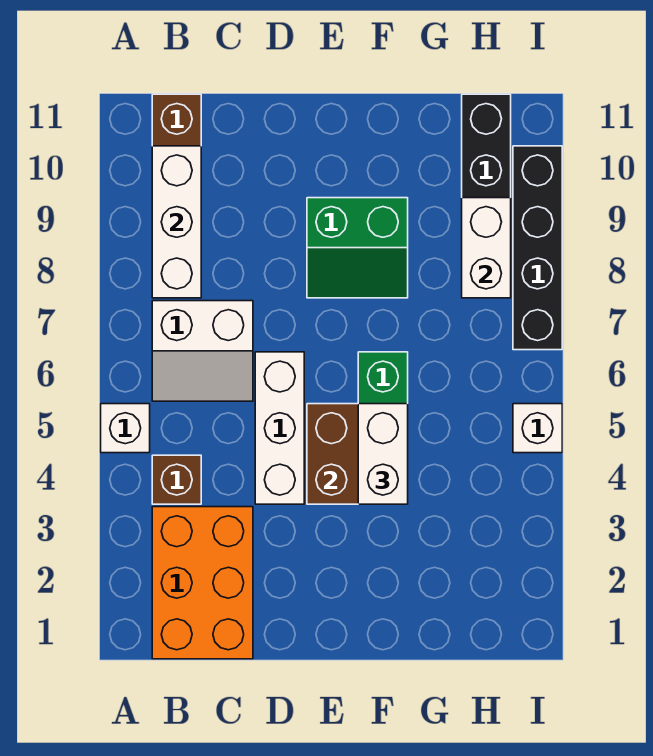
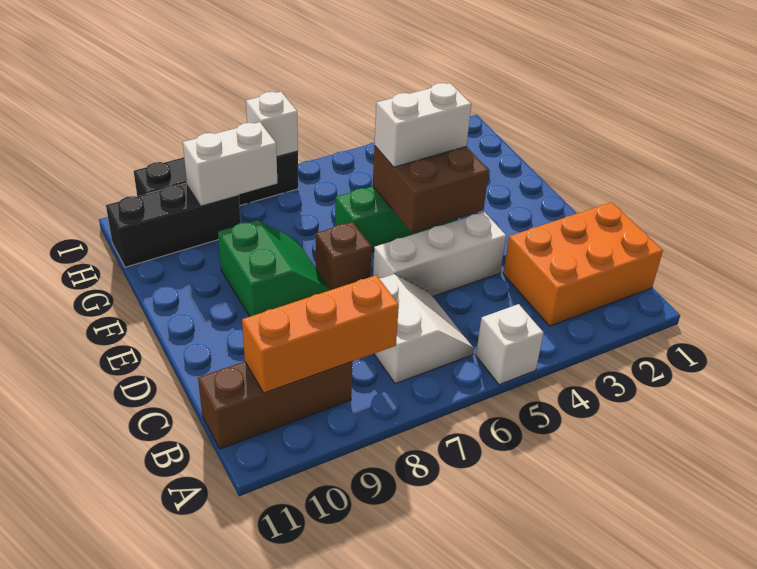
brown brick B4 level 1 -> brown brick E7 level 1
white brick B8:B10 level 2 -> orange brick B8:B10 level 2
white brick I5 level 1 -> white brick I7 level 2

